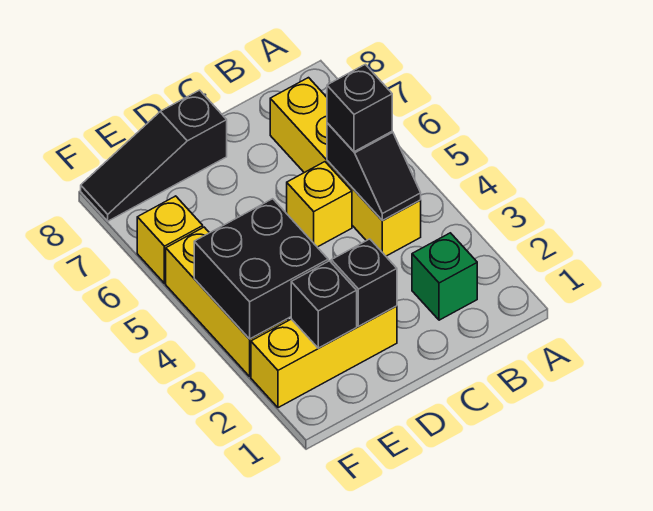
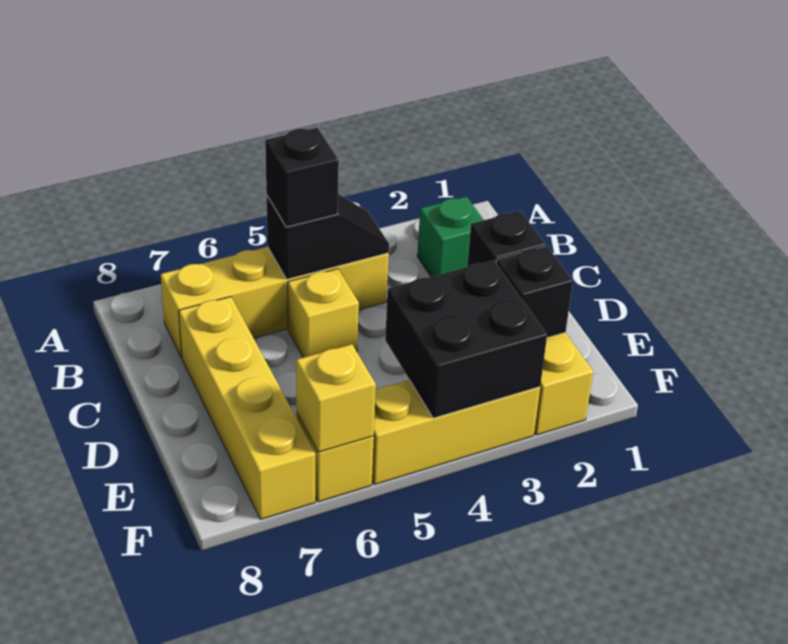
none -> yellow brick C7:F7 level 1
black slope D8:F8 level 1 top D -> none
none -> yellow brick F6 level 2

